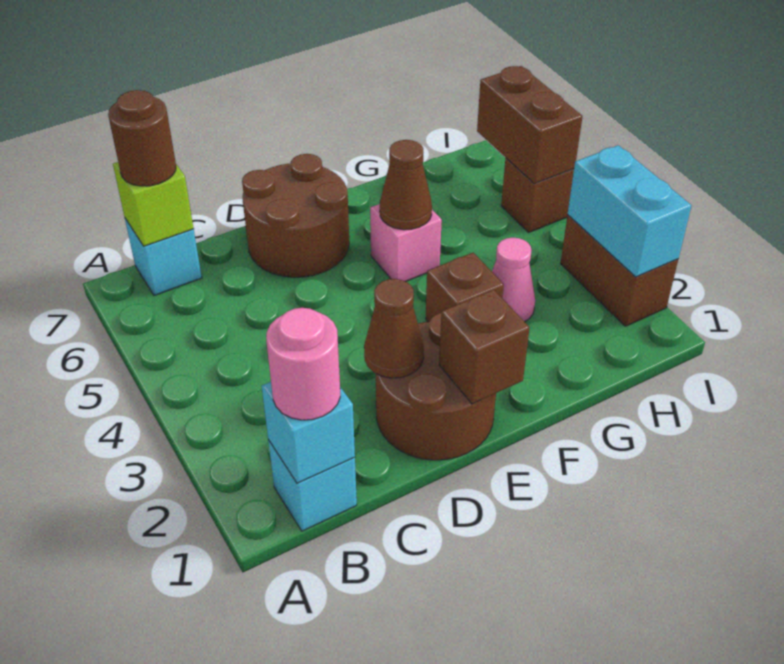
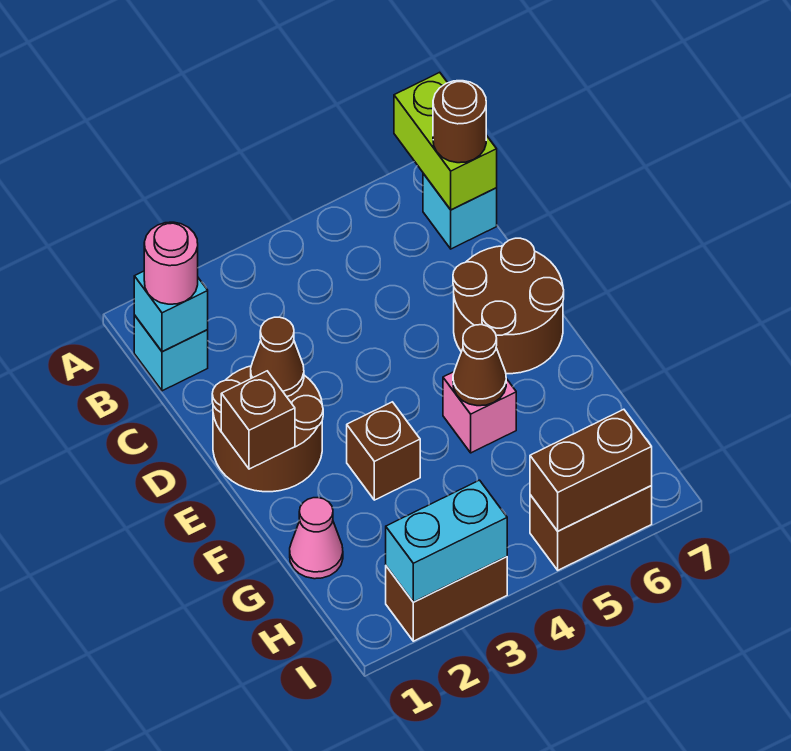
lime brick B7 level 2 -> lime brick A7:B7 level 2
pink cone G3 level 1 -> pink cone G1 level 1
brown brick I5 level 1 -> brown brick I5:I6 level 1

